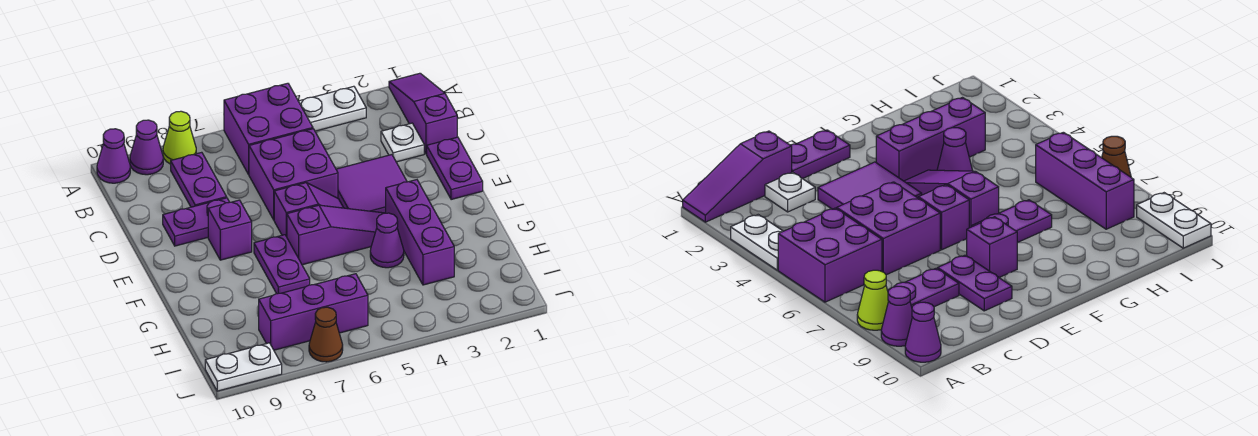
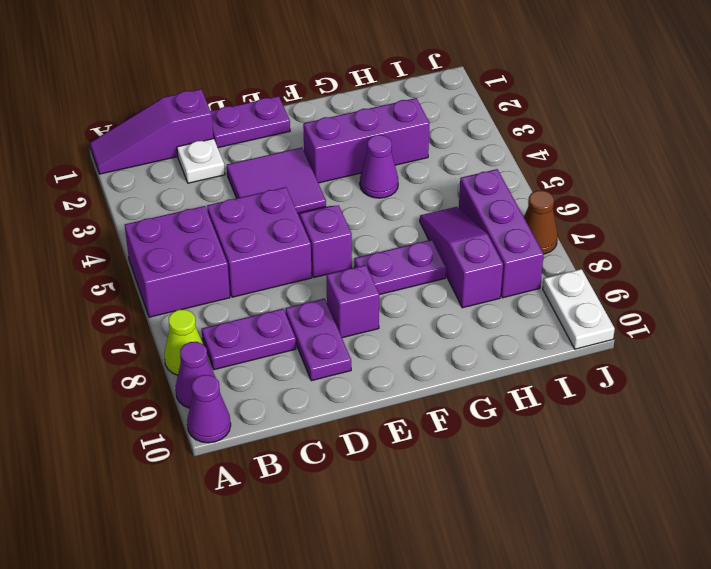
white plate A3:A4 level 1 -> none
purple slope F4:F6 level 1 top 6 -> purple slope H6:H8 level 1 top 8

